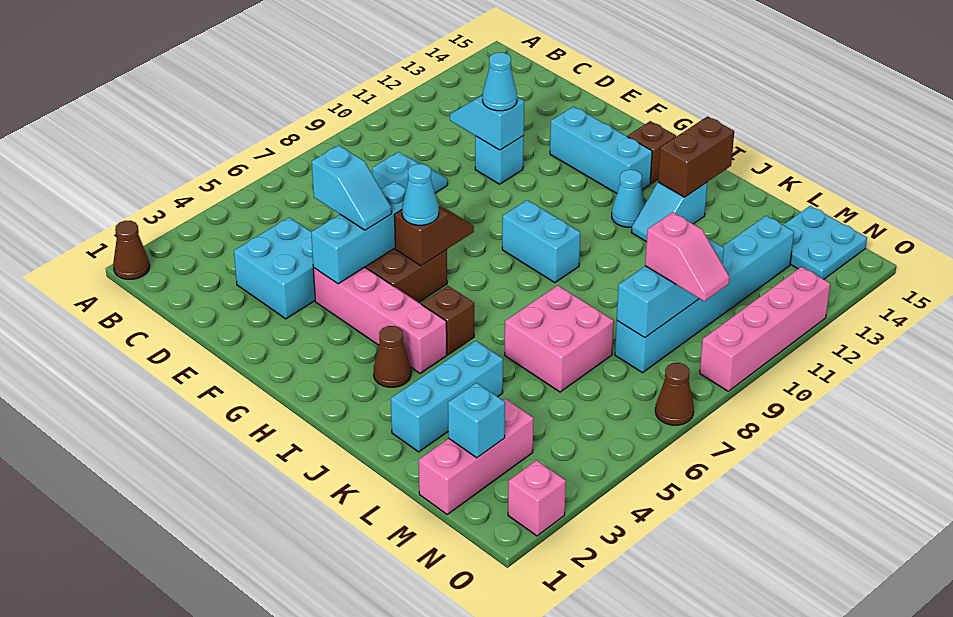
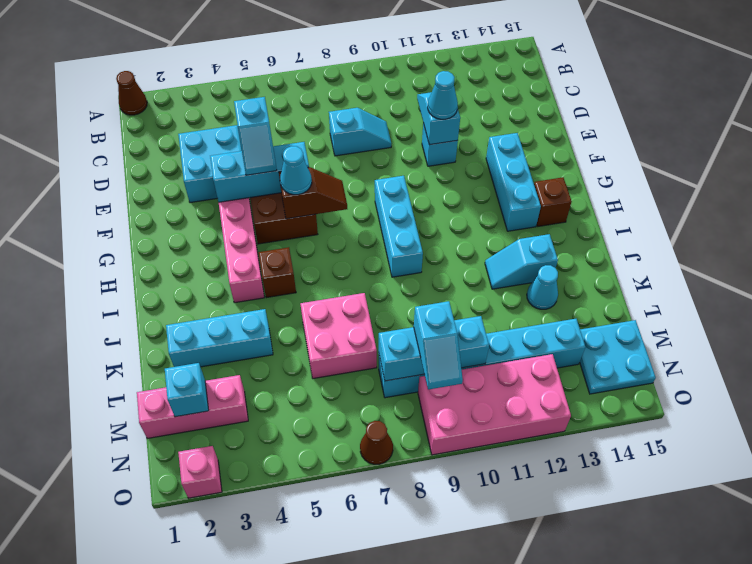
cyan brick H9:I9 level 1 -> cyan brick G9:I9 level 1
brown cone I3 level 1 -> none
cyan cone I12 level 1 -> cyan cone K13 level 1
brown brick J13:J14 level 2 -> none
pink slope M9:N9 level 3 top M -> cyan slope M9:N9 level 3 top M
pink brick O9:O12 level 1 -> pink brick N9:O12 level 1

